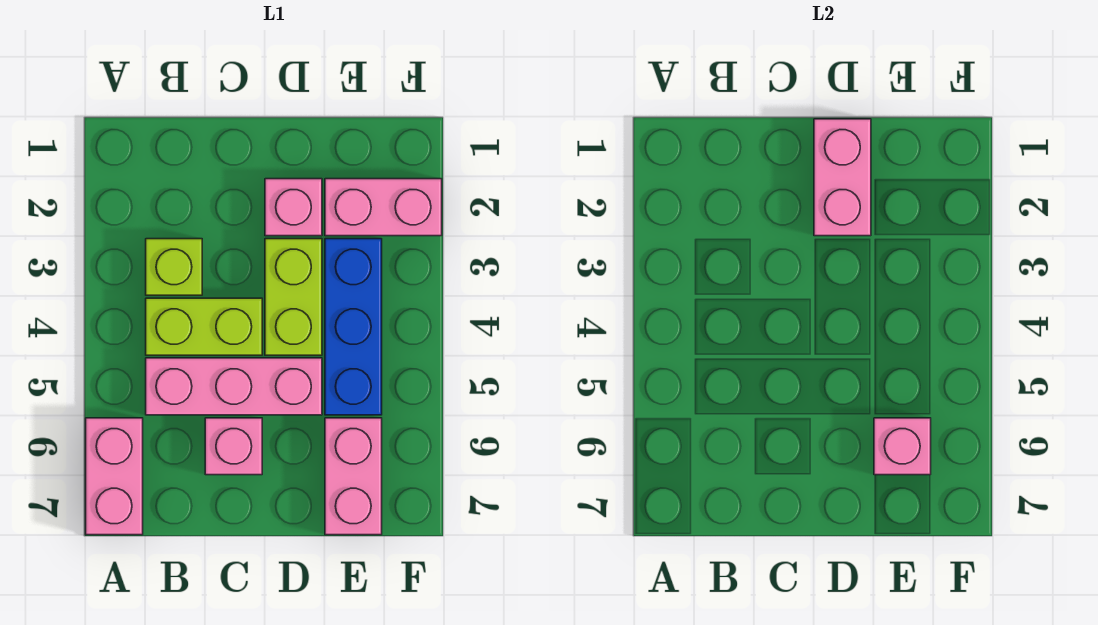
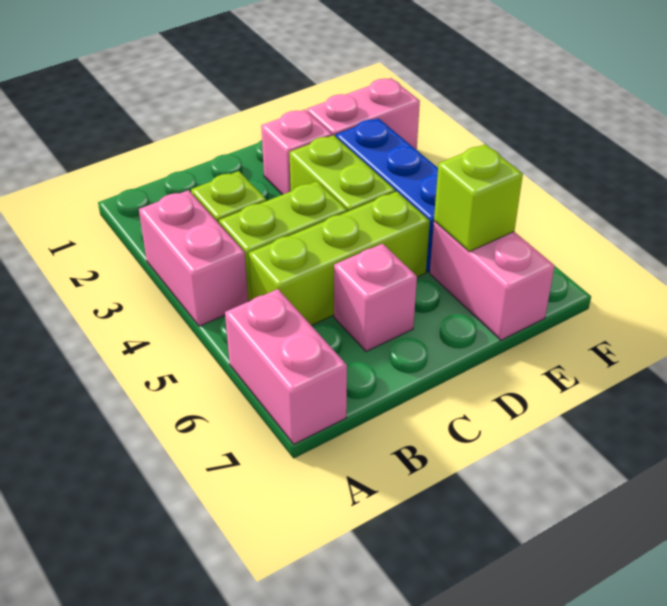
pink brick B5:D5 level 1 -> lime brick B5:D5 level 1
pink brick D1:D2 level 2 -> pink brick A3:A4 level 1
pink brick E6 level 2 -> lime brick E6 level 2

